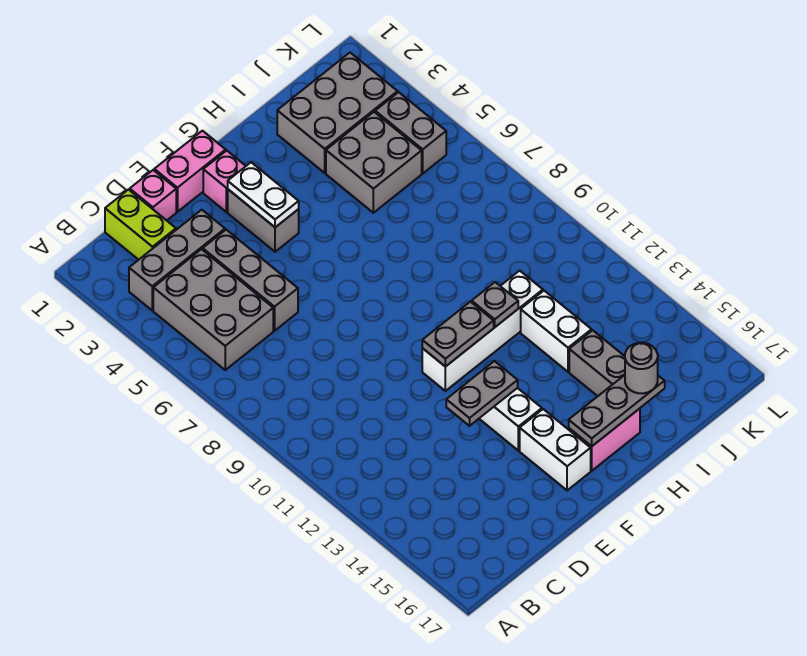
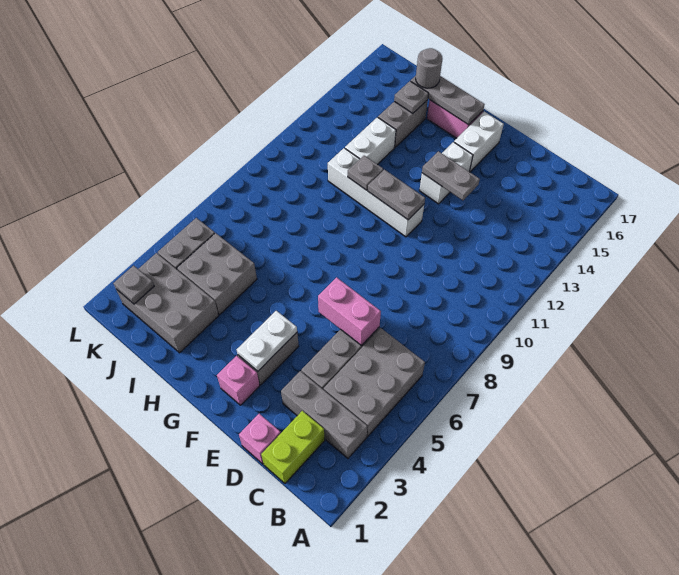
pink brick E1:F1 level 1 -> pink brick D6:E6 level 2
none -> grey plate I15 level 2
none -> grey plate K2 level 2

